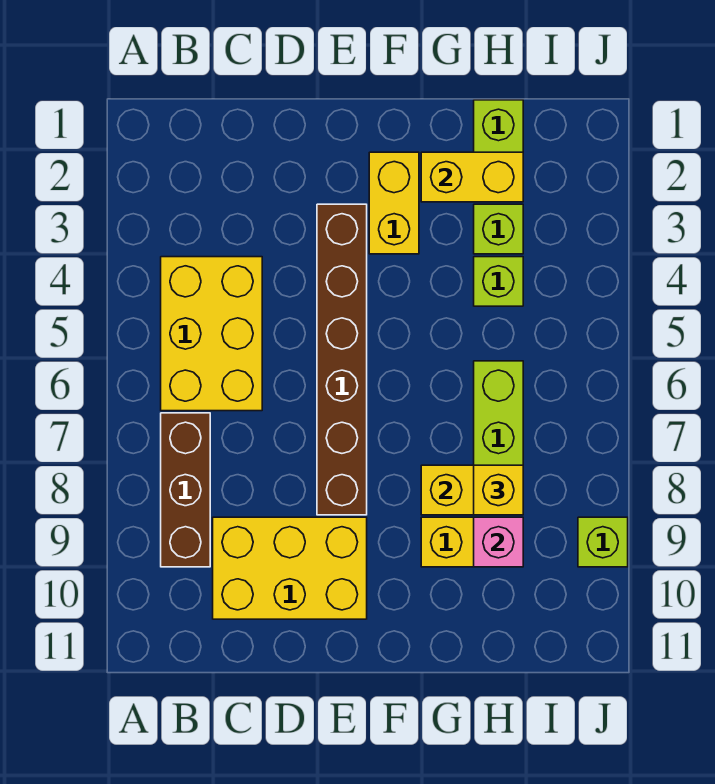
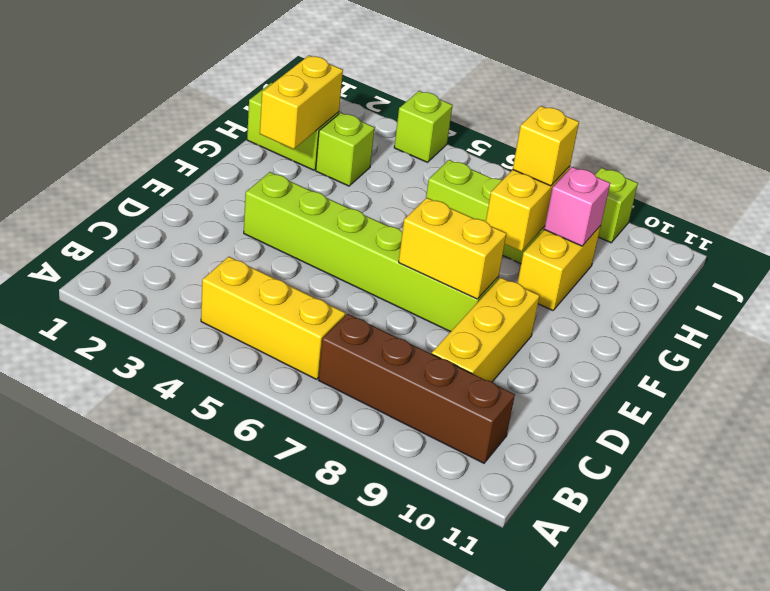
yellow brick B4:C6 level 1 -> yellow brick B4:B6 level 1
brown brick B7:B9 level 1 -> brown brick B7:B10 level 1
yellow brick C9:E10 level 1 -> yellow brick C9:E9 level 1
brown brick E3:E8 level 1 -> lime brick E3:E8 level 1
yellow brick F2:F3 level 1 -> yellow brick E7:E8 level 2
lime brick H4 level 1 -> lime brick J4 level 1

